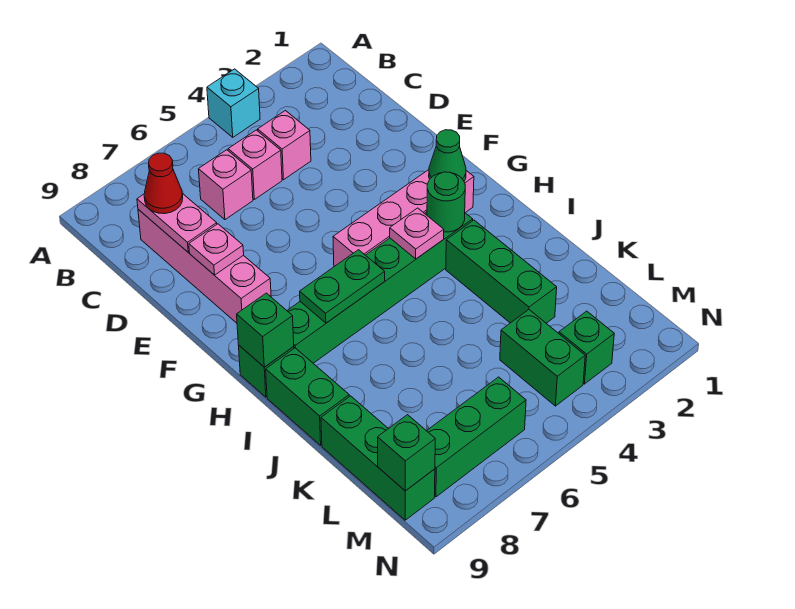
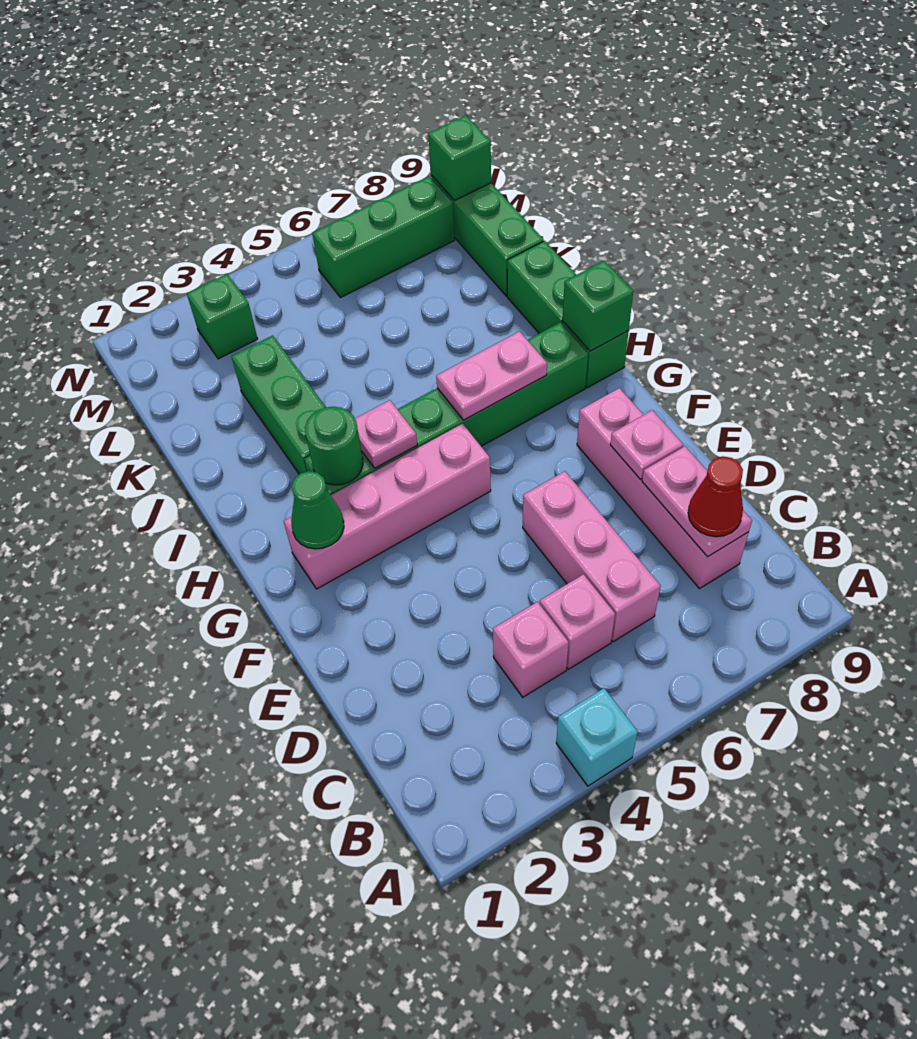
pink brick C6 level 1 -> pink brick C6:E6 level 1
green plate H6:H7 level 2 -> pink plate H6:H7 level 2
green brick L4:M4 level 1 -> none

